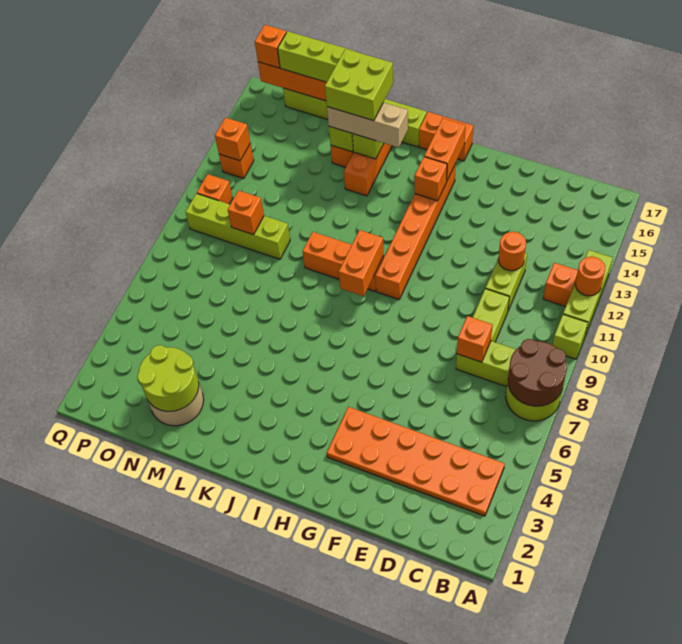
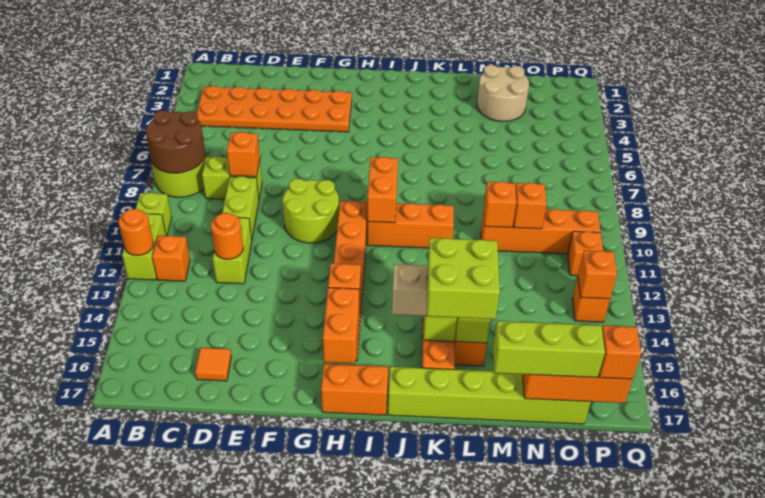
lime brick A11:A13 level 1 -> lime brick A11:A12 level 1
none -> orange tile D16 level 1
lime round brick M2:N3 level 2 -> lime round brick F9:G10 level 1
lime brick M10:P10 level 1 -> orange brick M10:P10 level 1
none -> orange brick M10 level 2

